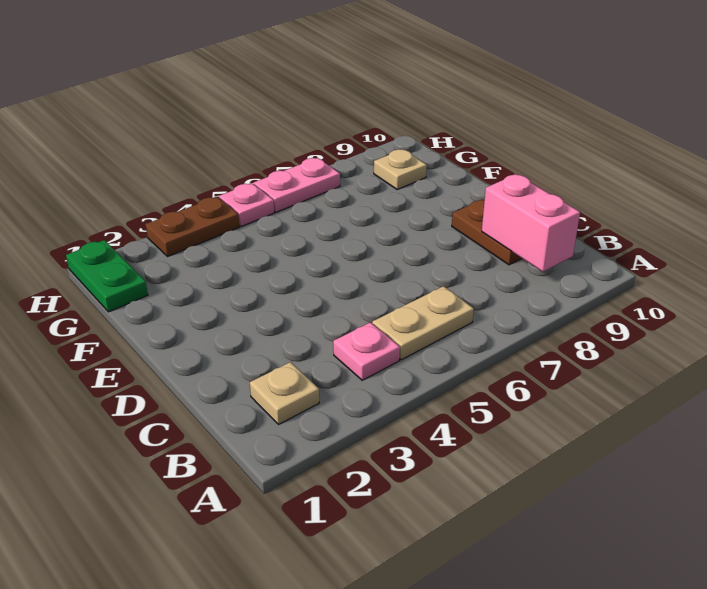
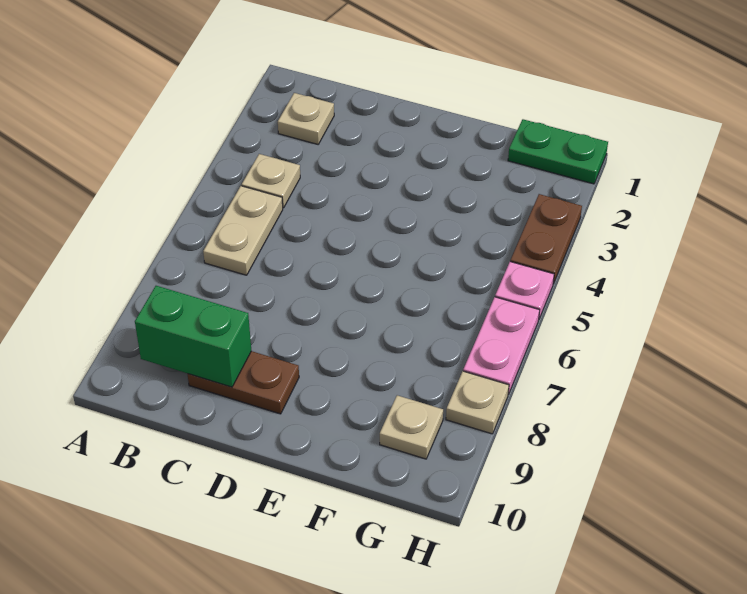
pink plate B4 level 1 -> tan plate B4 level 1
pink brick B9:C9 level 2 -> green brick B9:C9 level 2
none -> tan plate H8 level 1

